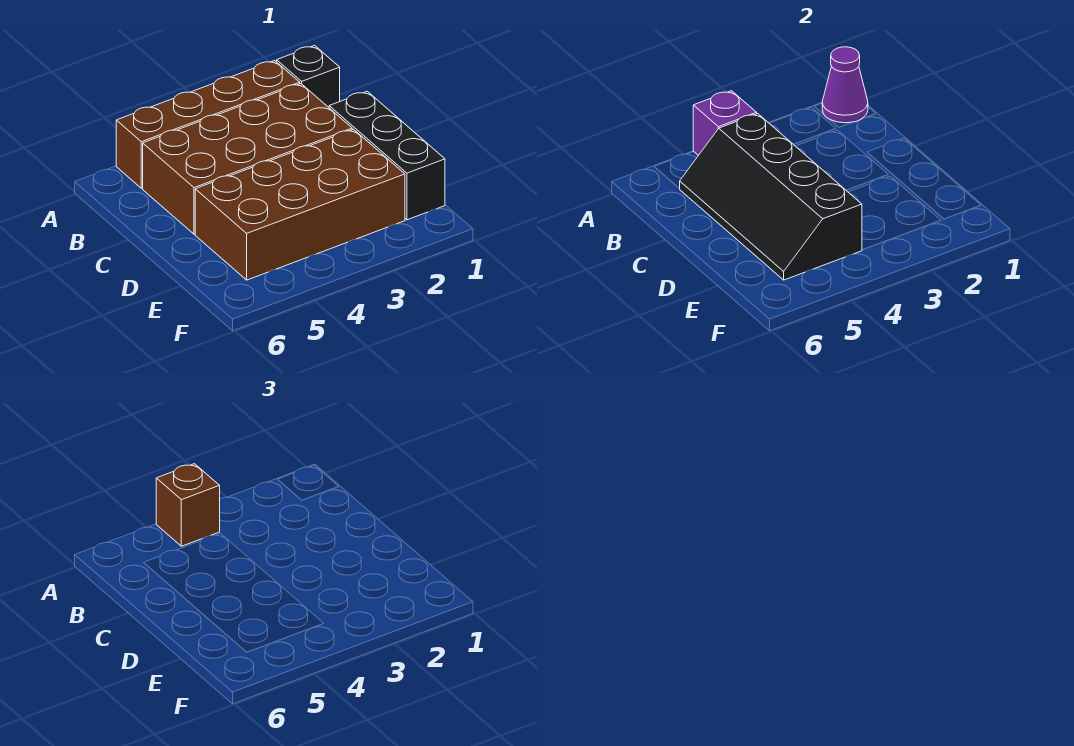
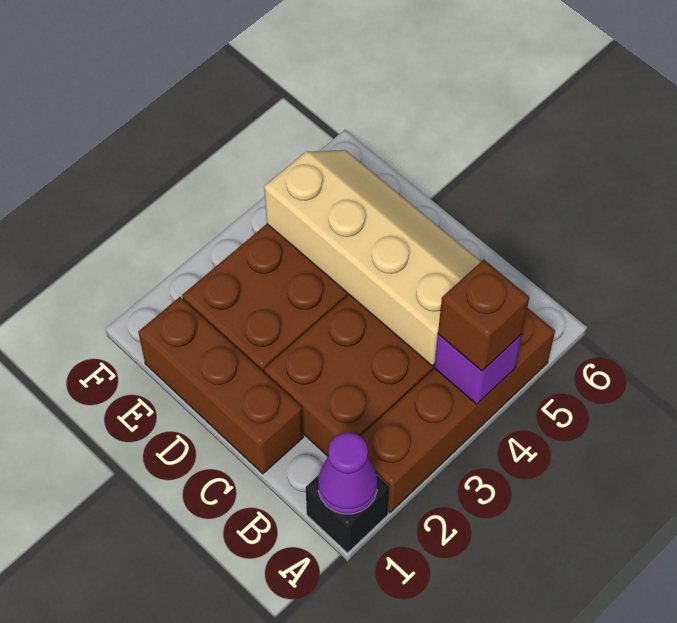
black slope B4:E5 level 2 top 4 -> tan slope B4:E5 level 2 top 4
black brick C1:E1 level 1 -> brown brick C1:E1 level 1

